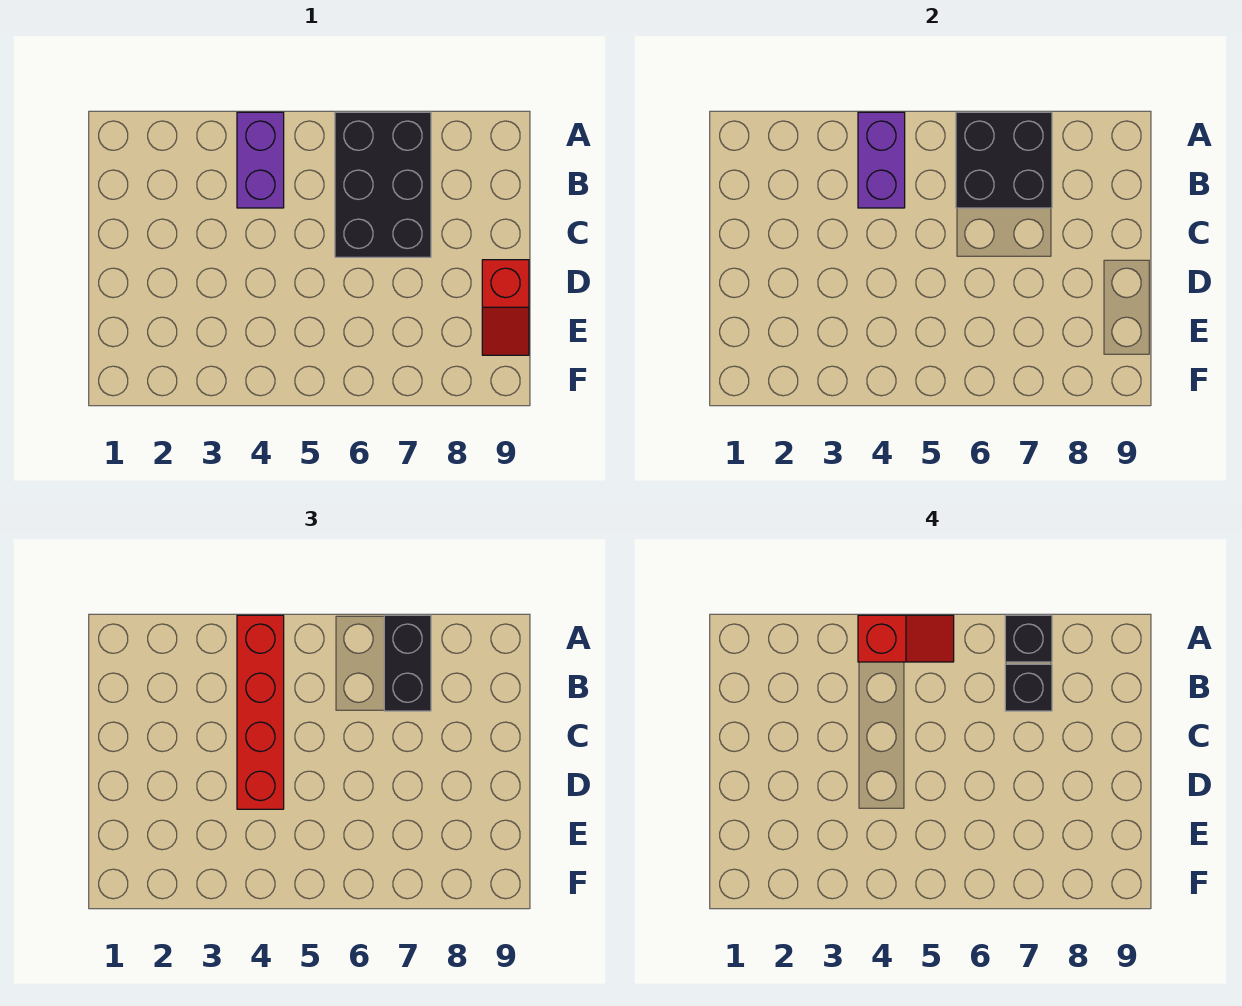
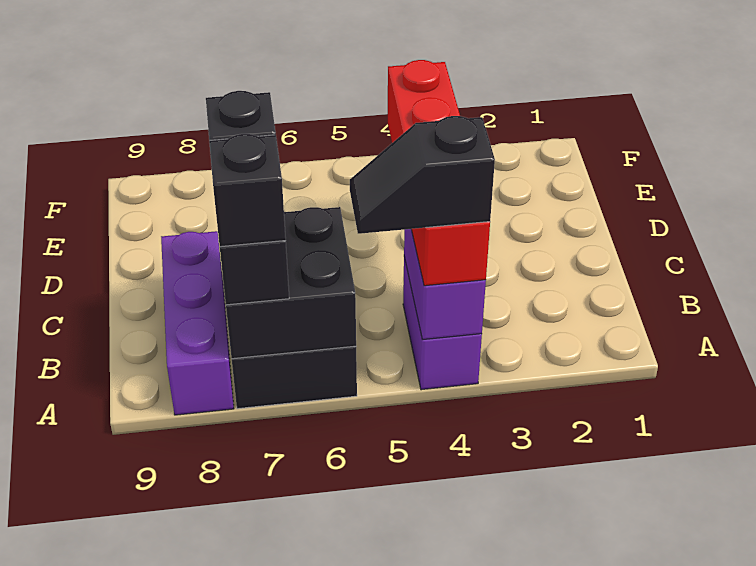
red slope A4:A5 level 4 top 4 -> black slope A4:A5 level 4 top 4
none -> purple brick A8:C8 level 1
red slope D9:E9 level 1 top D -> none

